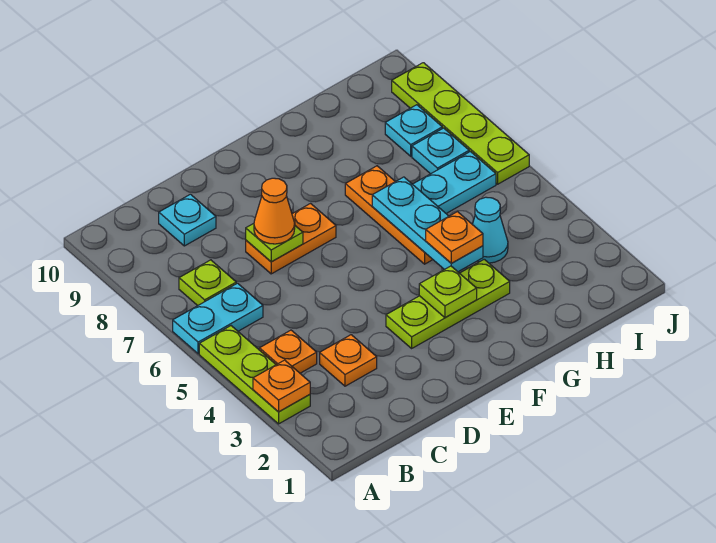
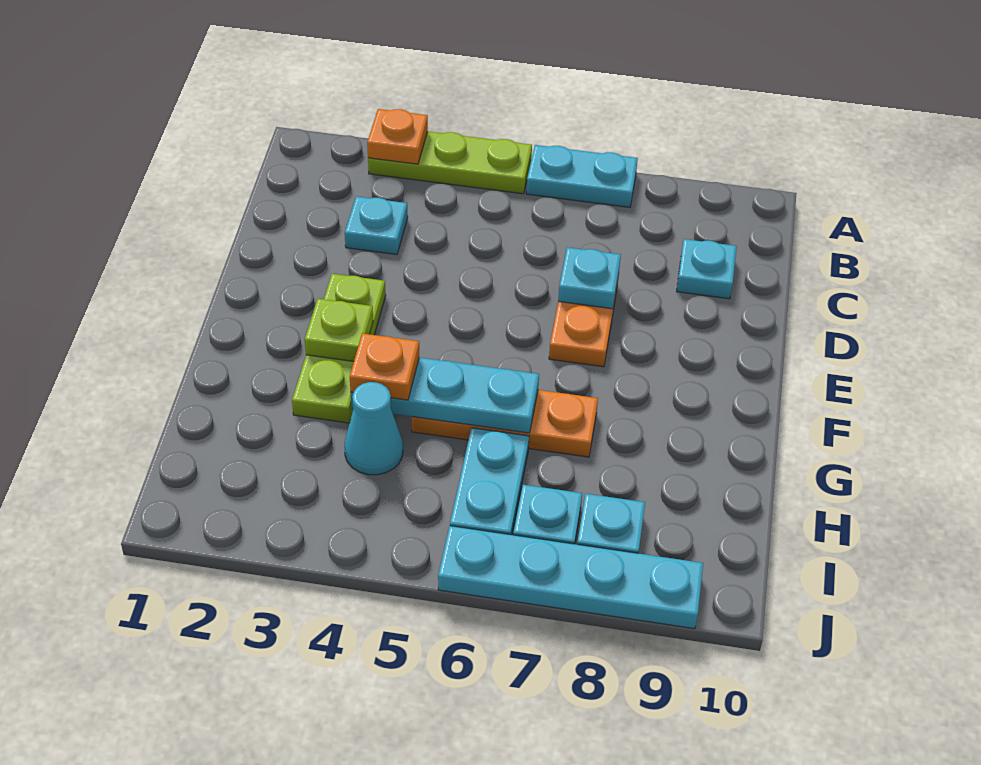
cyan plate A6:B6 level 1 -> cyan plate A6:A7 level 1
orange plate B4 level 1 -> none
lime plate B7 level 1 -> none
orange plate C3 level 1 -> cyan plate C3 level 1
lime plate D7 level 2 -> cyan plate D7 level 2
orange cone D7 level 3 -> none
lime plate J6:J9 level 1 -> cyan plate J6:J9 level 1

